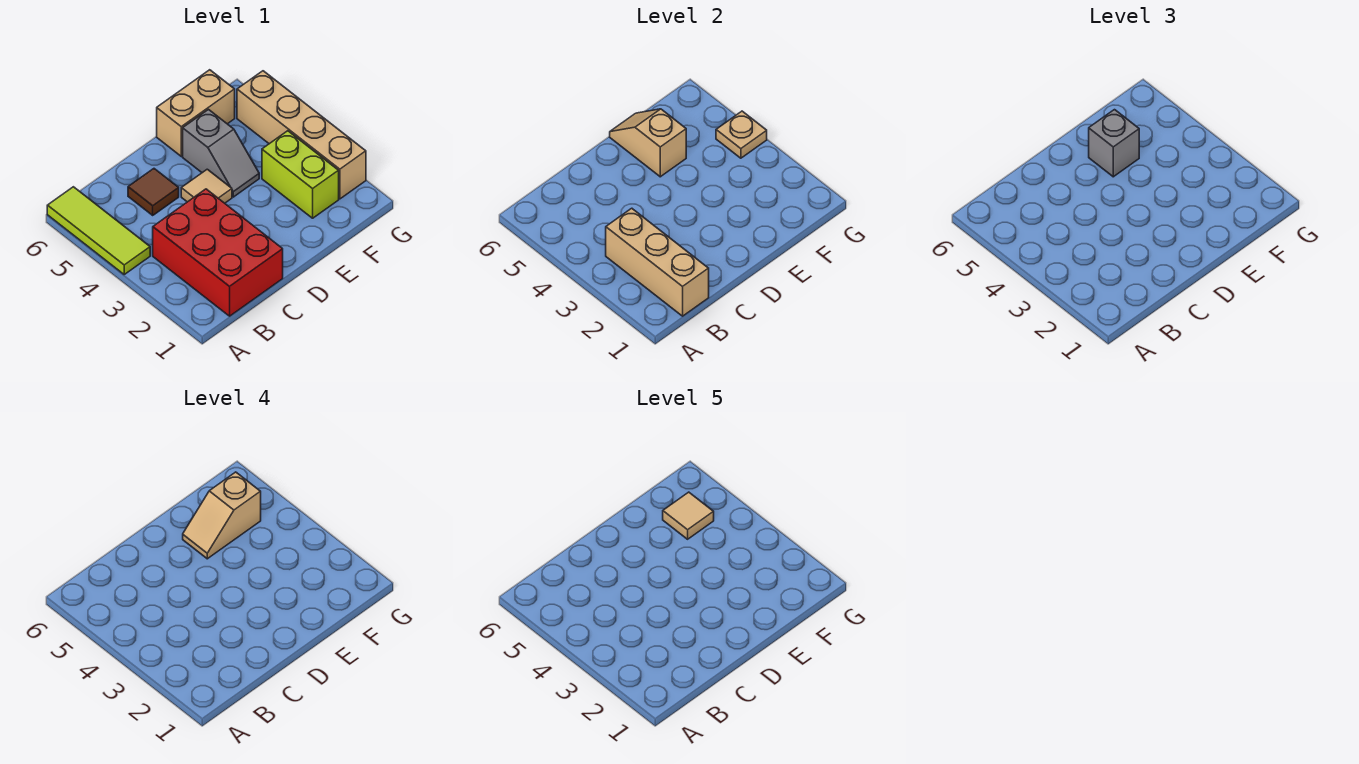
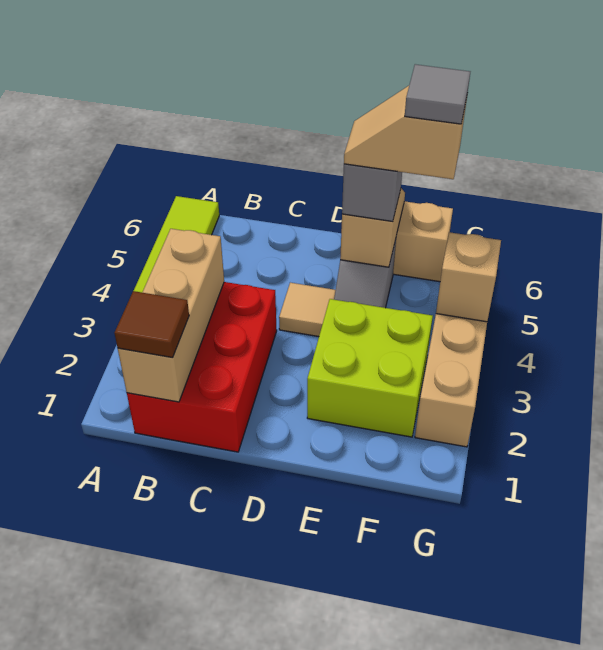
brown tile C5 level 1 -> brown tile B1 level 3
lime brick F2:F3 level 1 -> lime brick E2:F3 level 1
tan tile F5 level 5 -> grey tile F5 level 5
tan plate G4 level 2 -> tan brick G4 level 2

